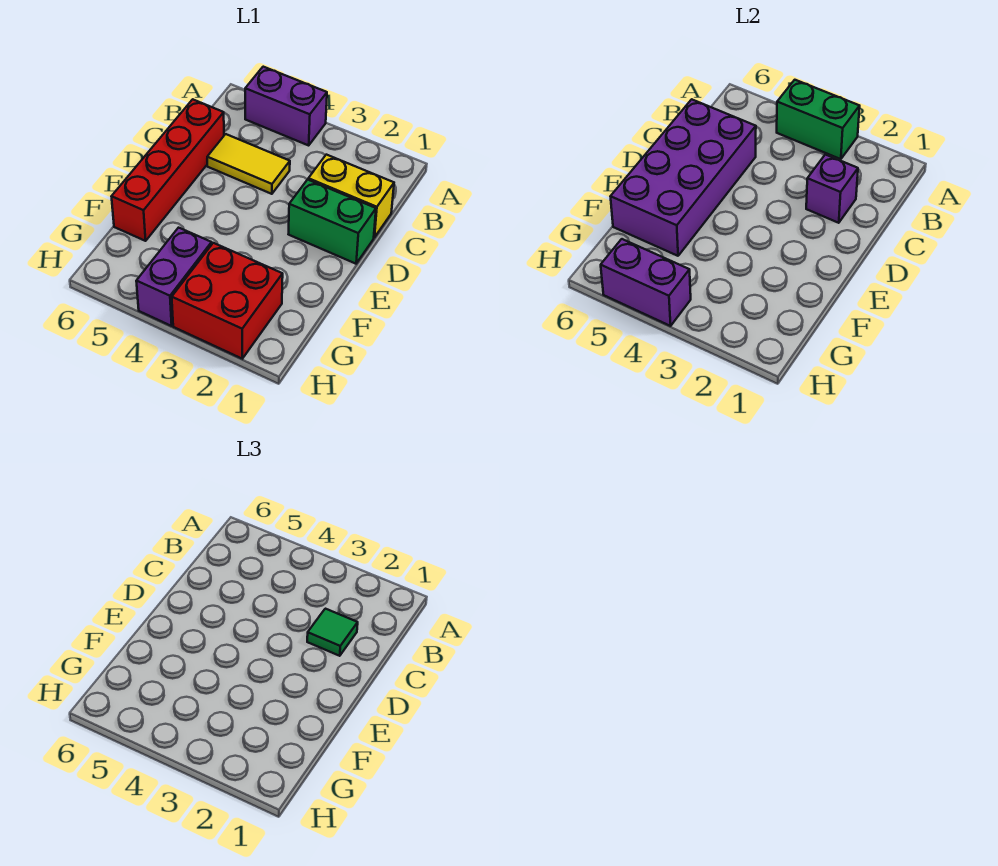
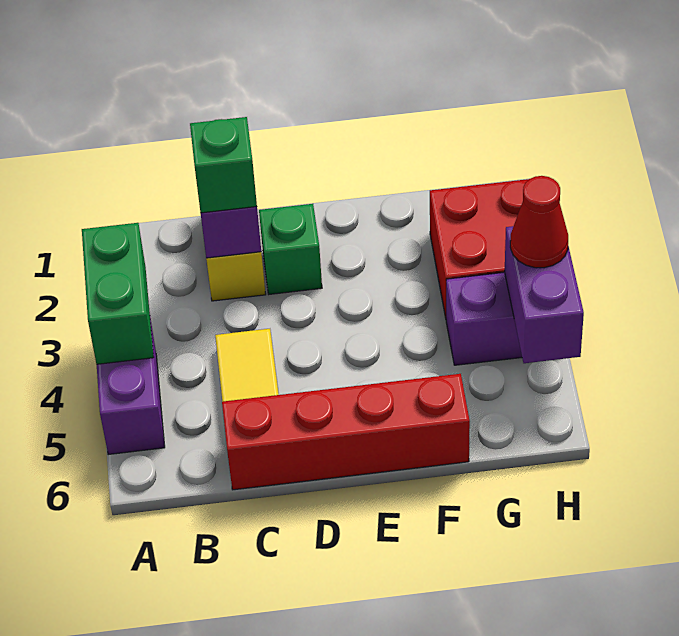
green tile C2 level 3 -> green brick C2 level 3
purple brick C5:F6 level 2 -> none
green brick D1:D2 level 1 -> green brick D2 level 1
none -> red cone H4 level 3

